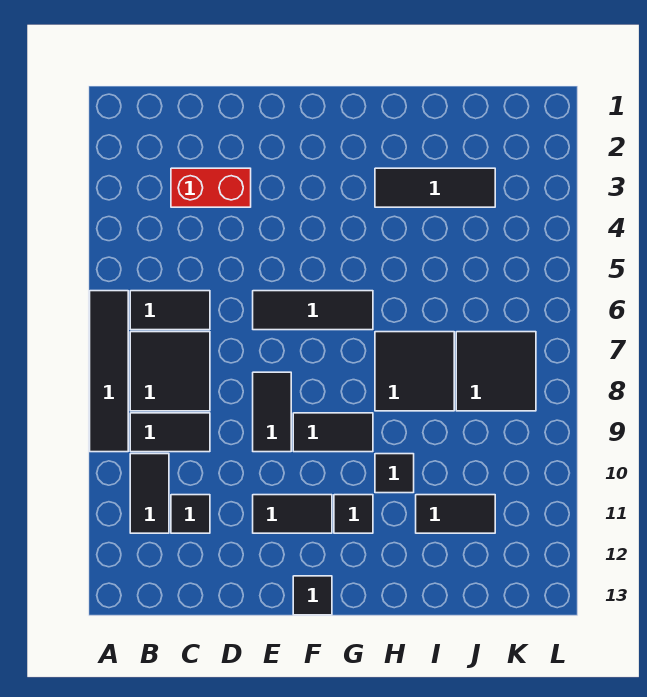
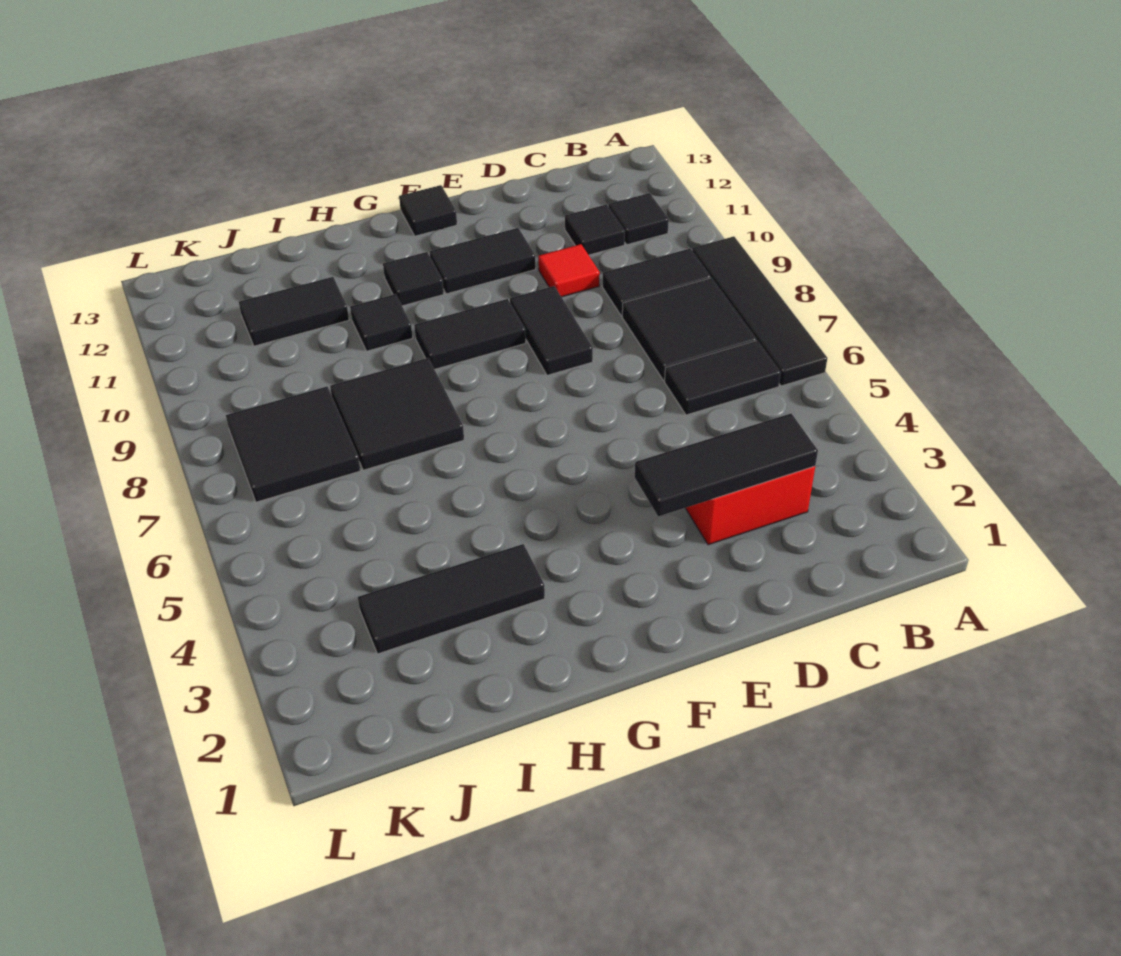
black tile B10:B11 level 1 -> black tile B11 level 1
none -> red tile D10 level 1
black tile E6:G6 level 1 -> black tile C3:E3 level 2

